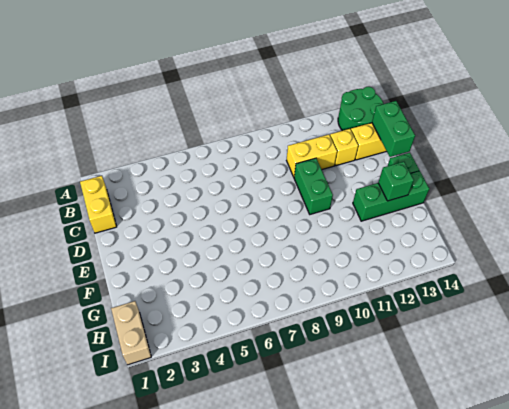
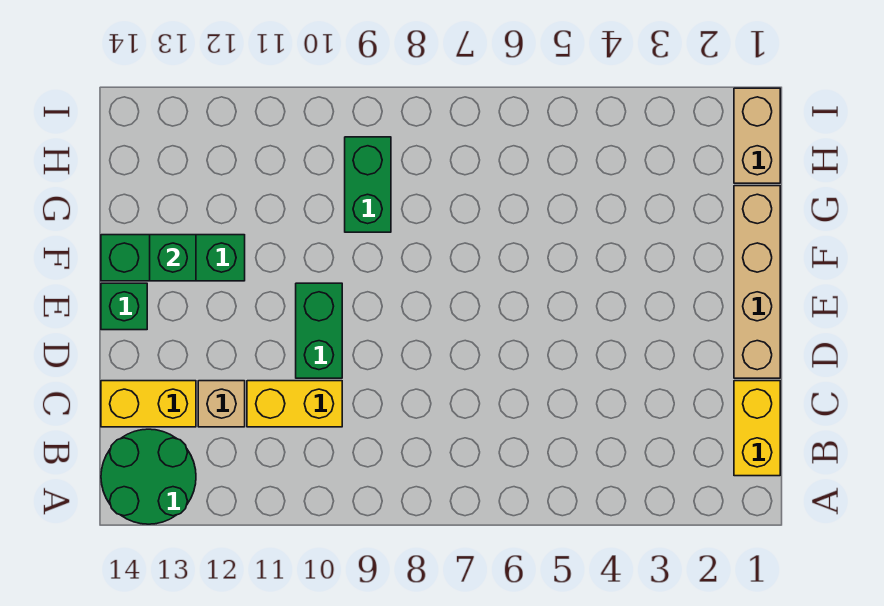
yellow brick C12 level 1 -> tan brick C12 level 1
green brick C14:D14 level 2 -> green brick G9:H9 level 1
none -> tan brick D1:G1 level 1

